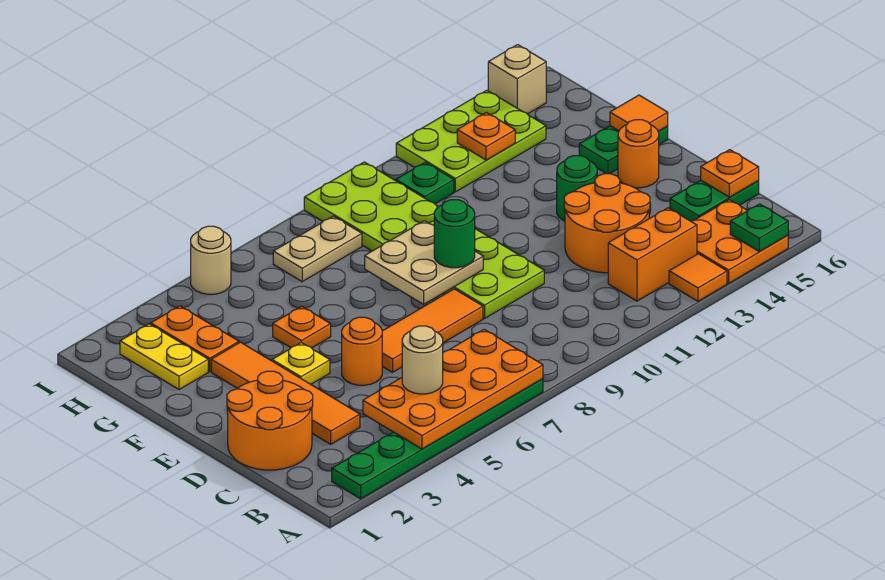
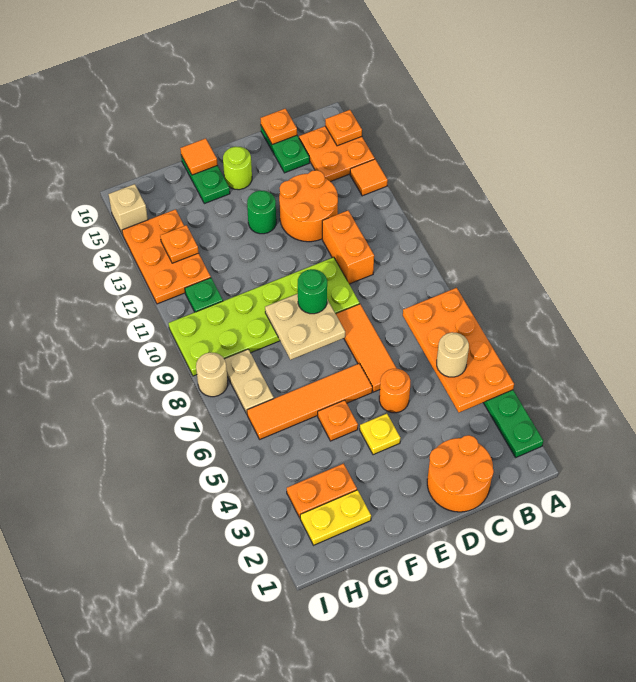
green plate A15 level 2 -> orange plate A15 level 2
orange brick B12:B13 level 1 -> orange brick C10:C11 level 1
orange tile C3:F3 level 1 -> orange tile E6:H6 level 1
orange round brick E15 level 1 -> lime round brick E15 level 1
lime plate H12:I14 level 1 -> orange plate H12:I14 level 1
tan round brick I5 level 1 -> tan round brick I8 level 1

